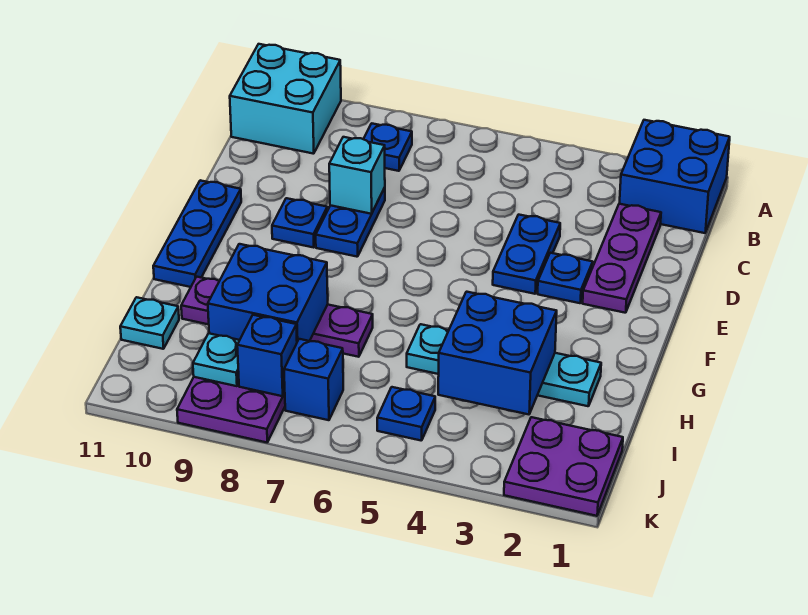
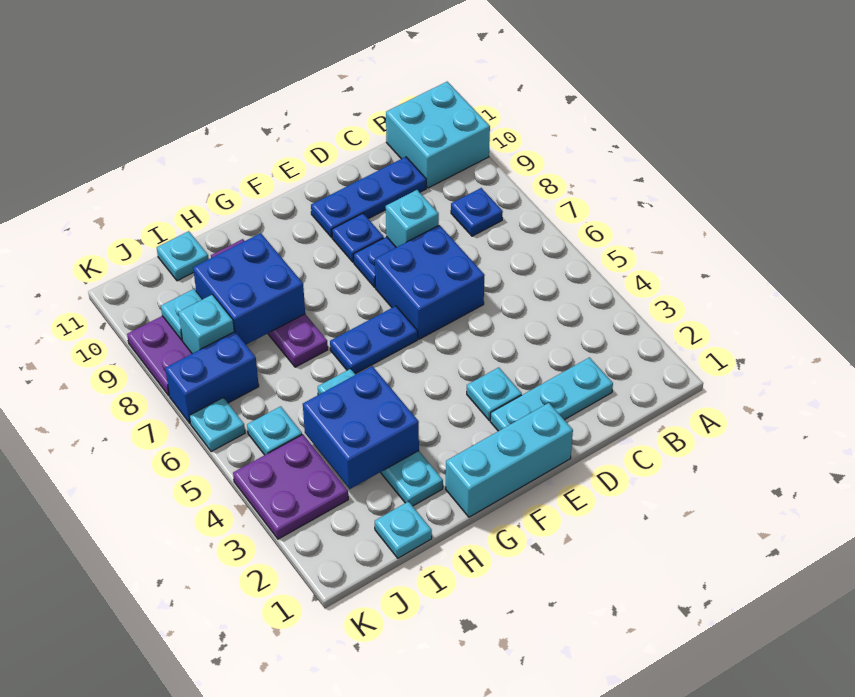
blue brick A1:B2 level 1 -> blue brick D6:E7 level 1
purple plate C2:E2 level 1 -> cyan plate C2:E2 level 1
blue plate D4:E4 level 1 -> blue plate F6:G6 level 1
none -> cyan brick E1:G1 level 1
blue plate E3 level 1 -> cyan plate E3 level 1
blue plate E11:G11 level 1 -> blue plate C10:E10 level 1
none -> cyan plate I1 level 1
purple plate J1:K2 level 1 -> purple plate J3:K4 level 1
blue plate J5 level 1 -> cyan plate J5 level 1
blue brick J7 level 1 -> blue brick J7:K7 level 1
blue brick J8 level 2 -> cyan brick J8 level 2
none -> cyan plate K6 level 1

